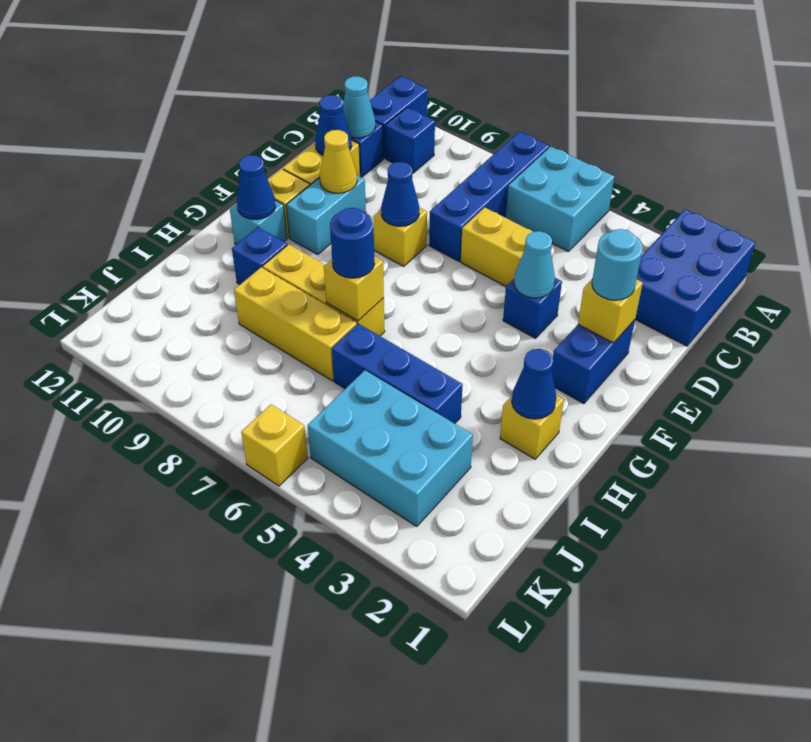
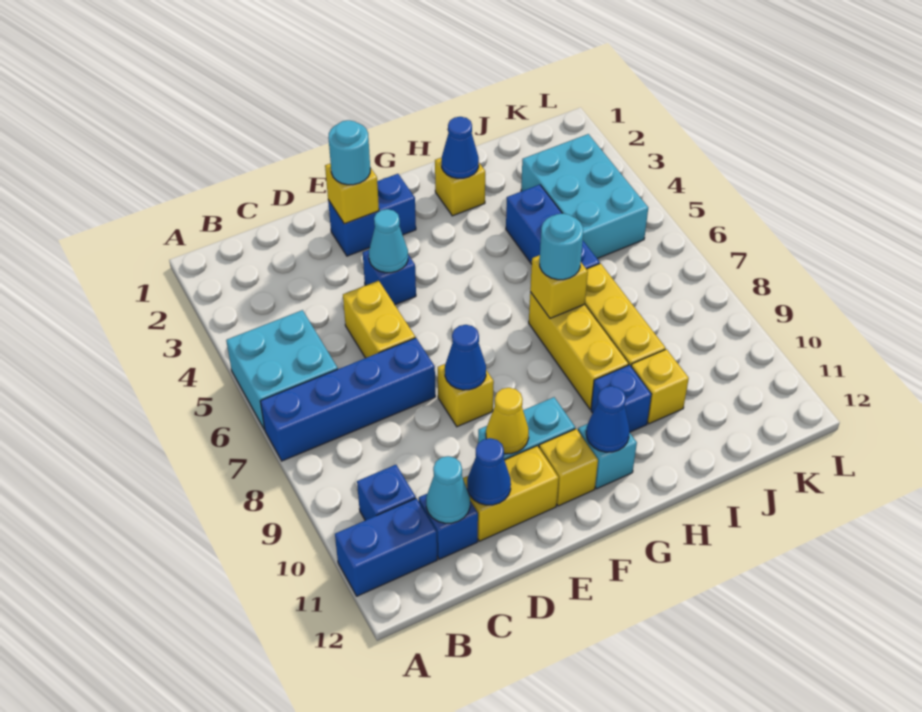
blue brick A1:C2 level 1 -> none
blue round brick H7 level 3 -> cyan round brick H7 level 3
yellow brick L6 level 1 -> yellow brick I10 level 1

